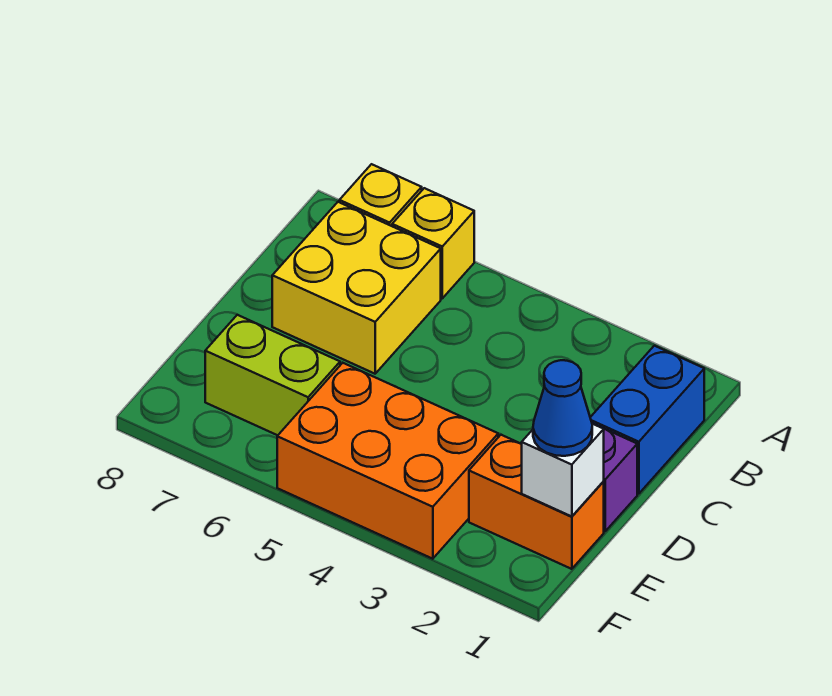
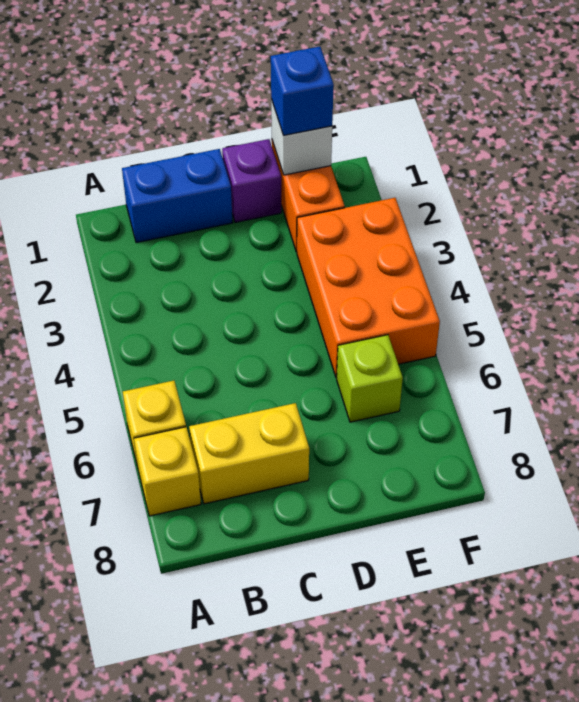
yellow brick B6:C7 level 1 -> yellow brick B7:C7 level 1
blue cone E1 level 3 -> blue brick E1 level 3
lime brick E6:E7 level 1 -> lime brick E6 level 1

